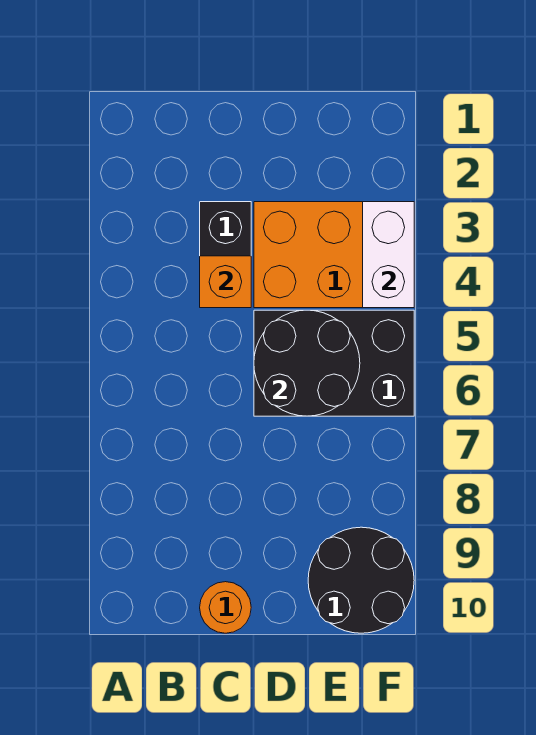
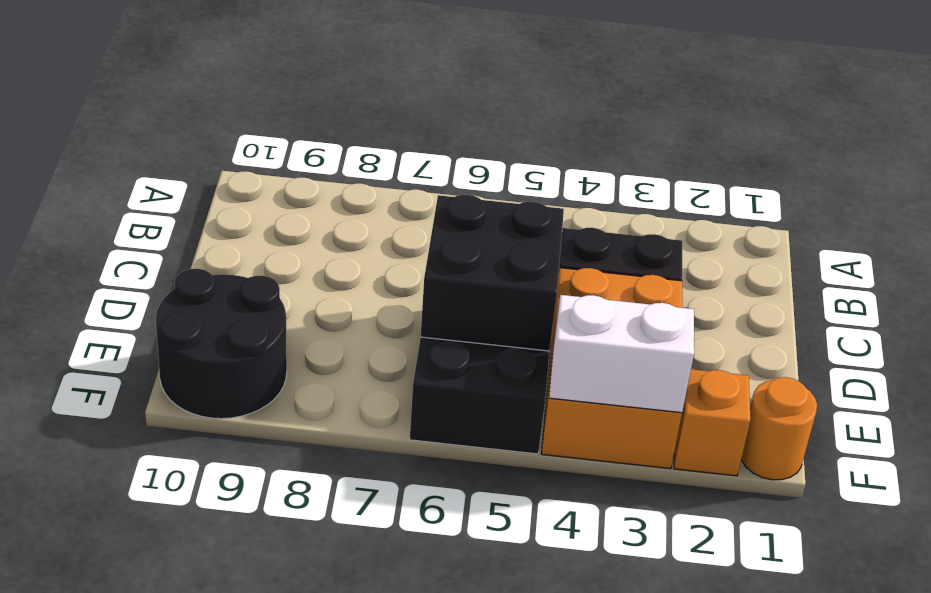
orange brick C4 level 2 -> orange brick F2 level 1
orange round brick C10 level 1 -> orange round brick F1 level 1
black round brick D5:E6 level 2 -> black brick D5:E6 level 2

